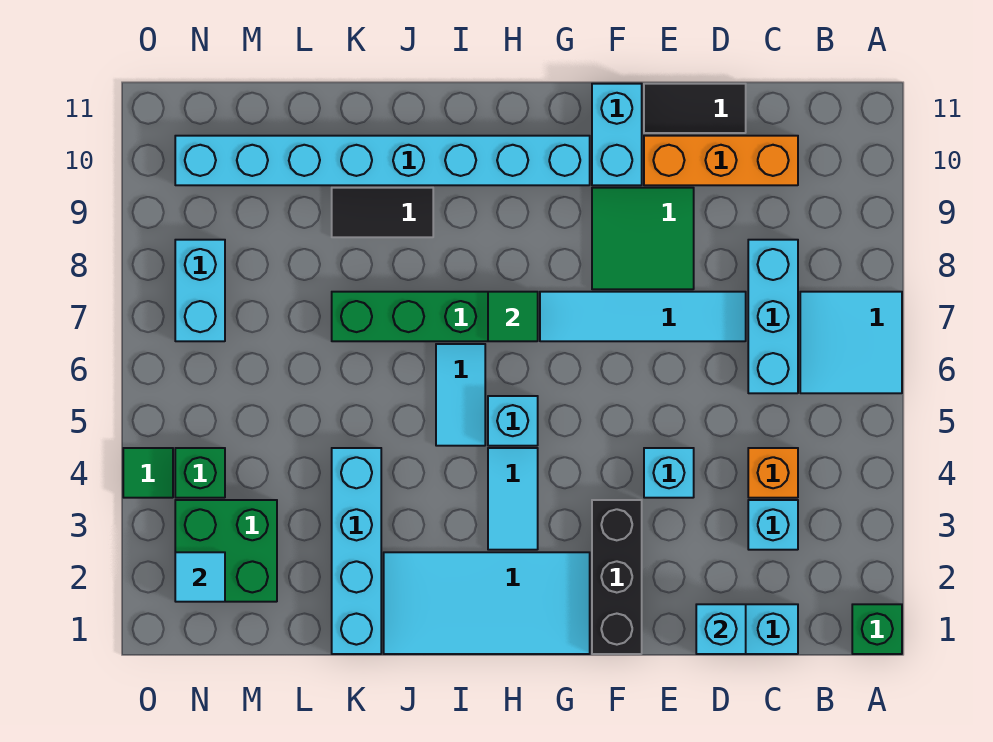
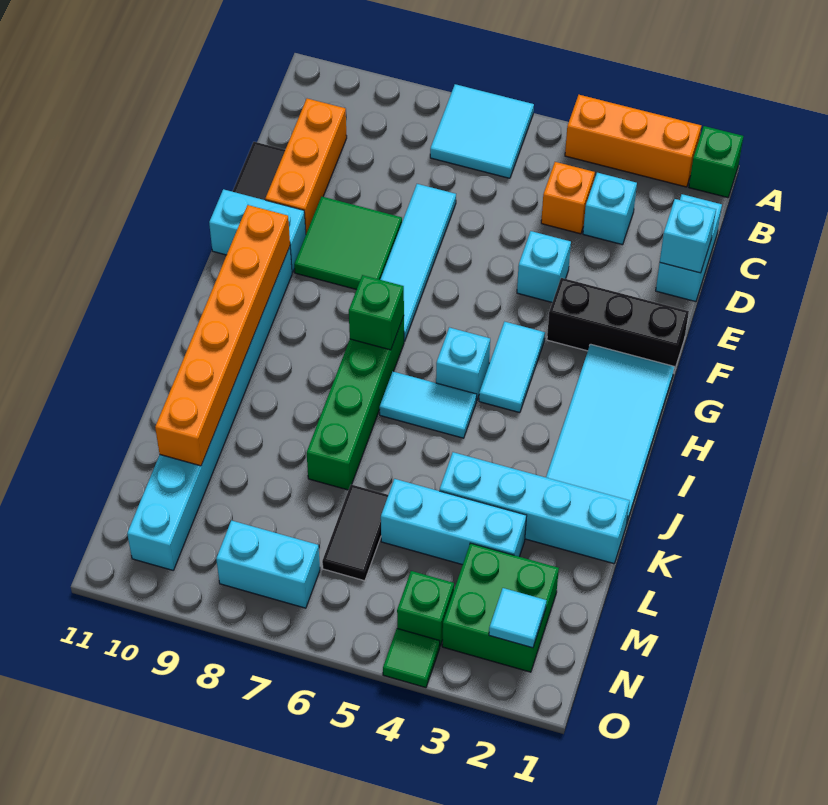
none -> orange brick A2:A4 level 1
cyan brick C6:C8 level 1 -> cyan brick L3:L5 level 1
none -> orange brick G10:L10 level 2
cyan tile H3:H4 level 1 -> cyan tile G4:H4 level 1
green tile H7 level 2 -> green brick H7 level 2
black tile J9:K9 level 1 -> black tile L6:M6 level 1

